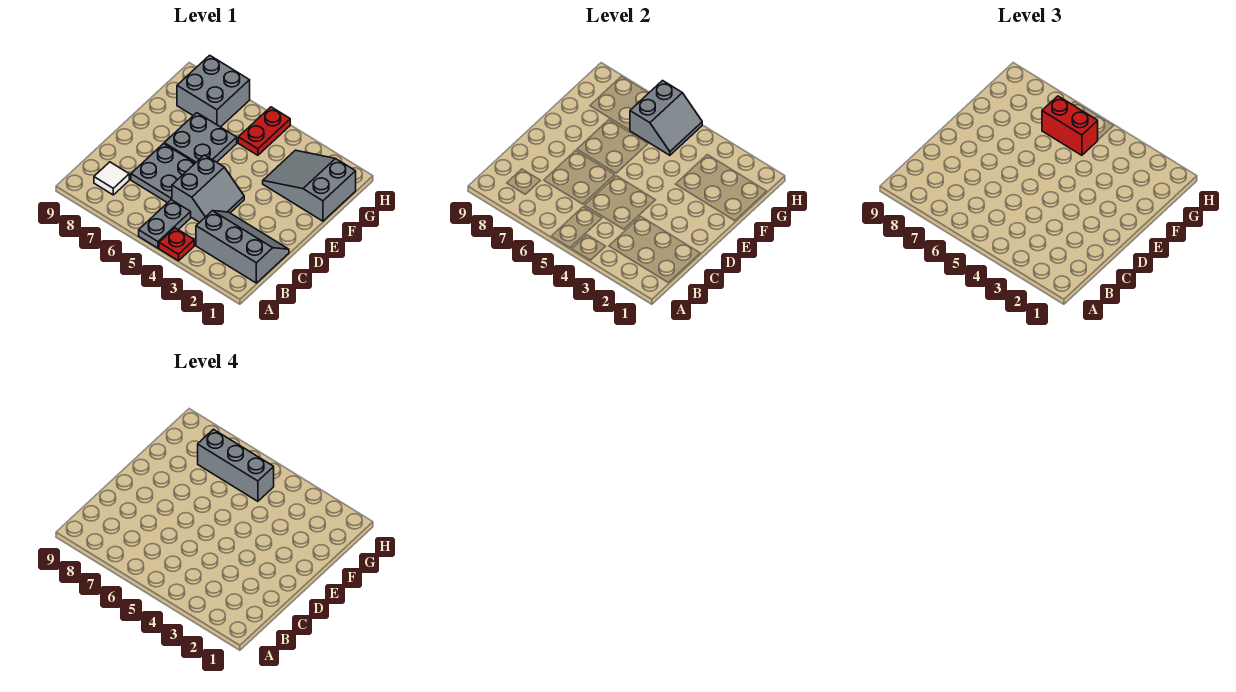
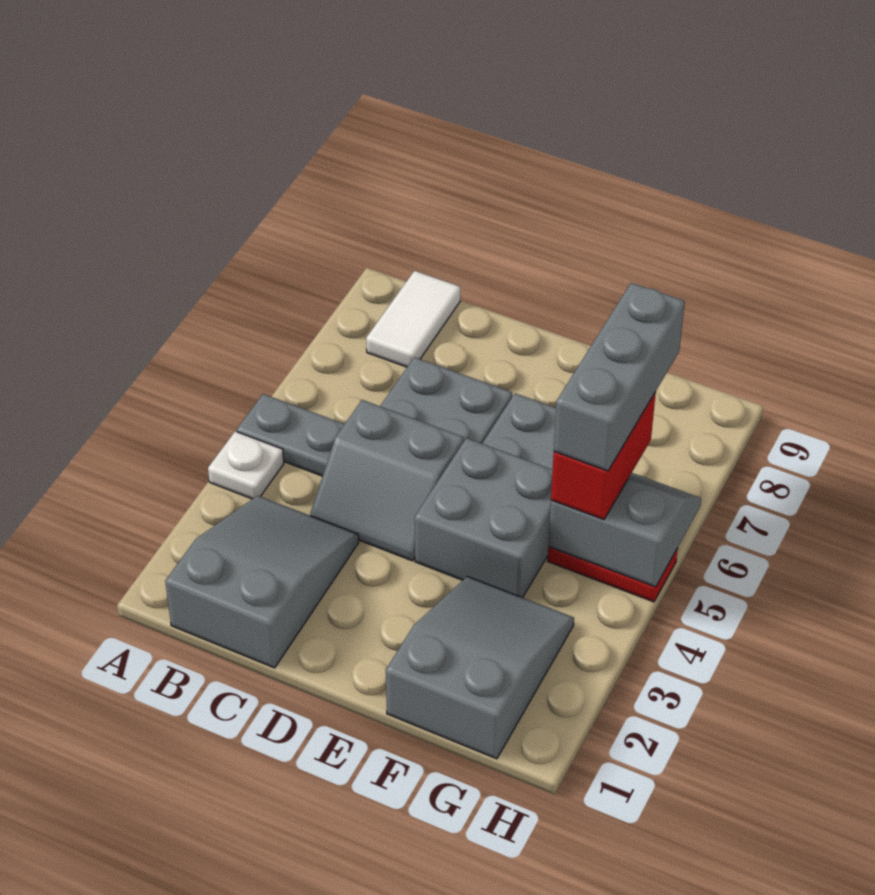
red plate A4 level 1 -> white plate A4 level 1
grey slope B1:C3 level 1 top B -> grey slope B1:C3 level 1 top 1
white tile B8 level 1 -> white tile B8:B9 level 1
grey slope G5:H6 level 2 top 6 -> grey slope G5:H6 level 2 top 5
grey brick G7:H8 level 1 -> grey brick E4:F5 level 1

